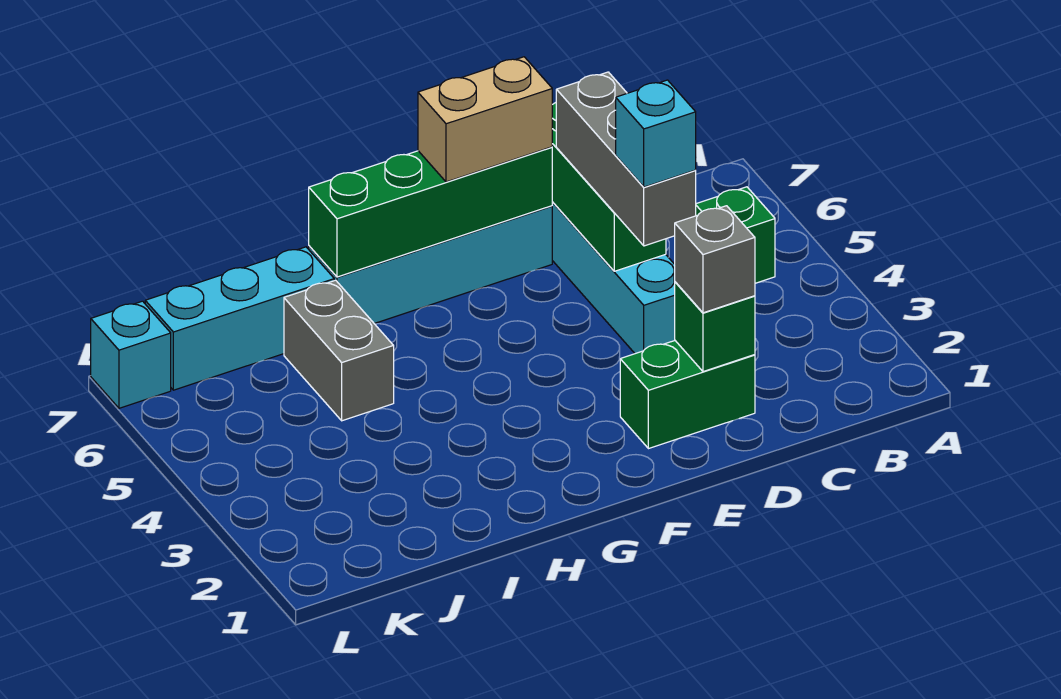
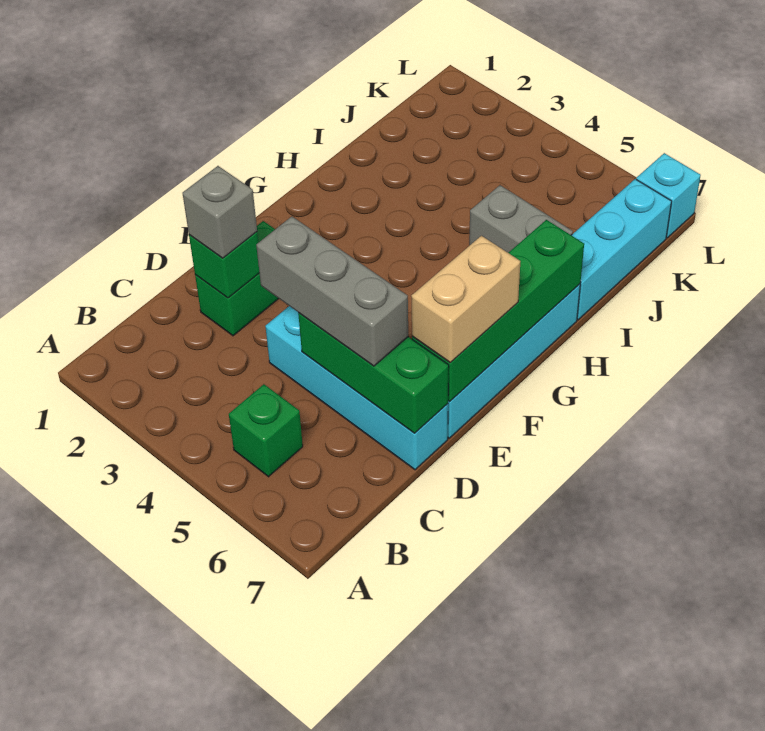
cyan brick D4 level 4 -> none

